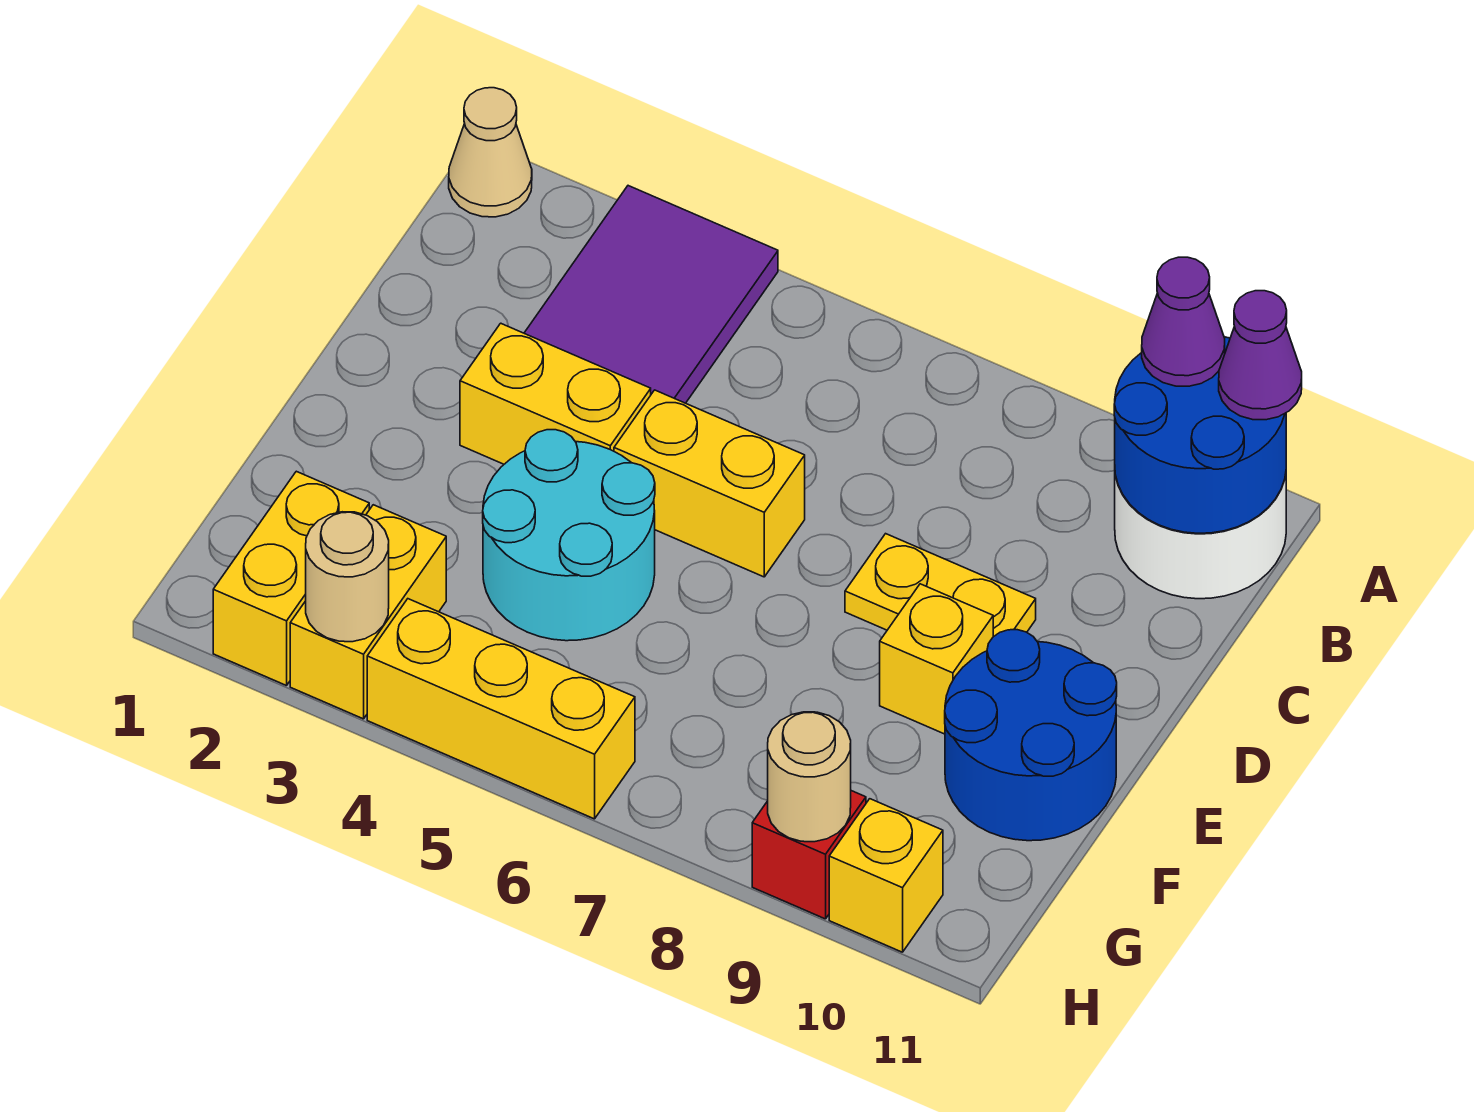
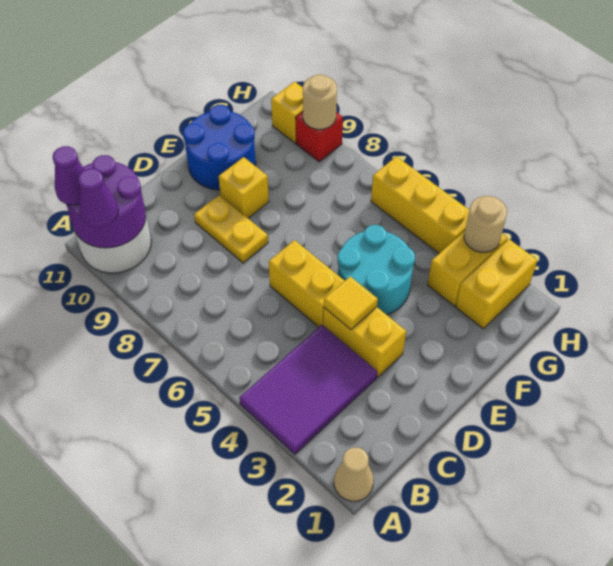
blue round brick A10:B11 level 2 -> purple round brick A10:B11 level 2
none -> yellow tile D4 level 2

